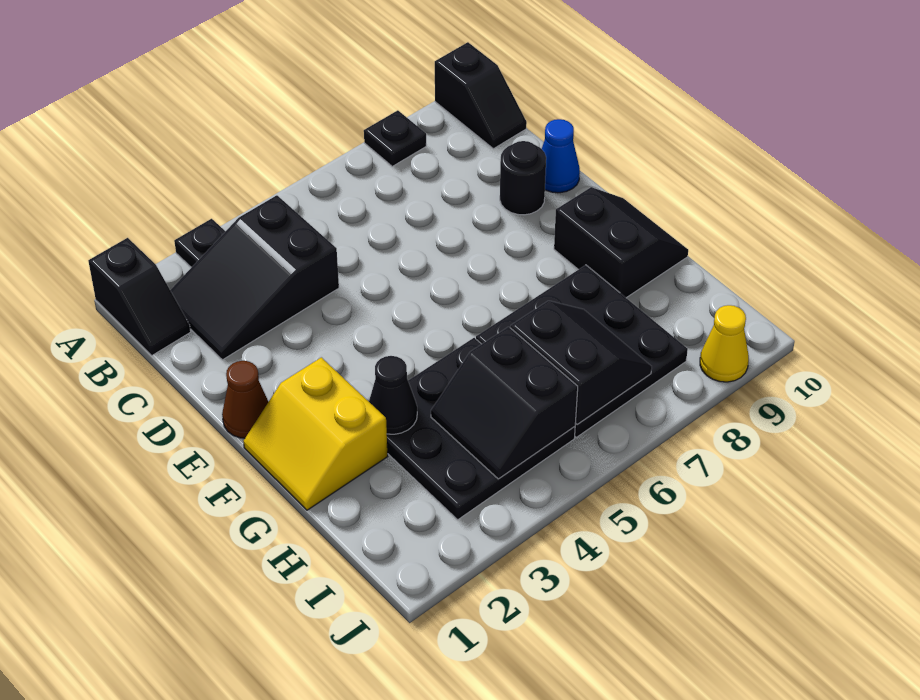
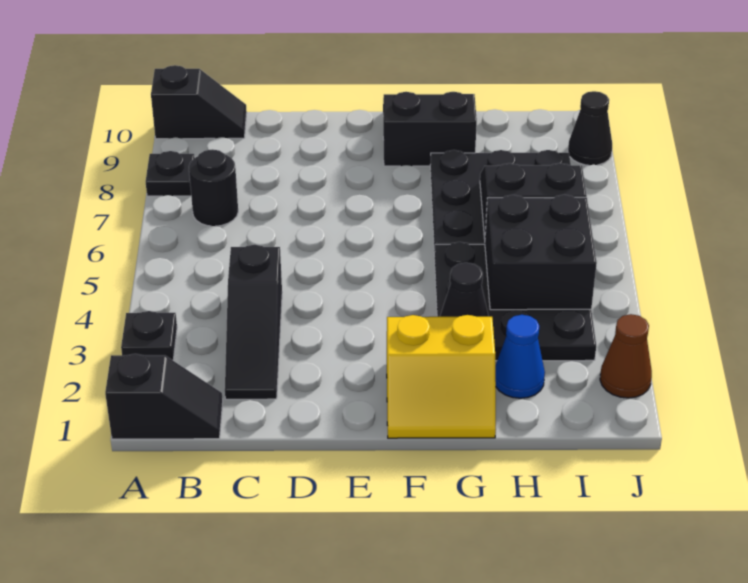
black slope B2:C4 level 1 top 4 -> black slope C2:C4 level 1 top 4
black round brick D9 level 1 -> black round brick B7 level 1
blue cone D10 level 1 -> blue cone H2 level 1
brown cone E1 level 1 -> brown cone J2 level 1
black slope H4:I5 level 2 top 5 -> black brick H4:I5 level 2
yellow cone J9 level 1 -> black cone J9 level 1

